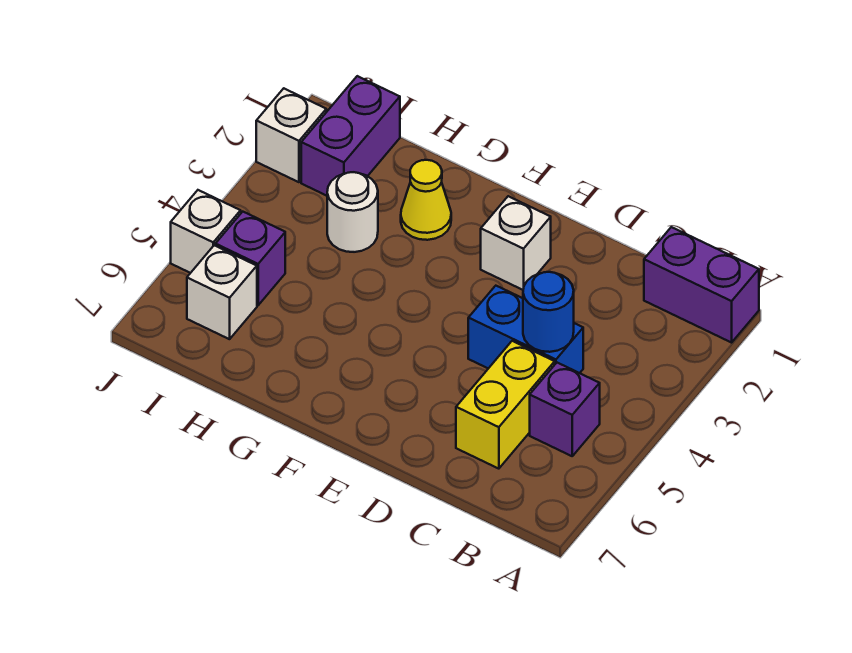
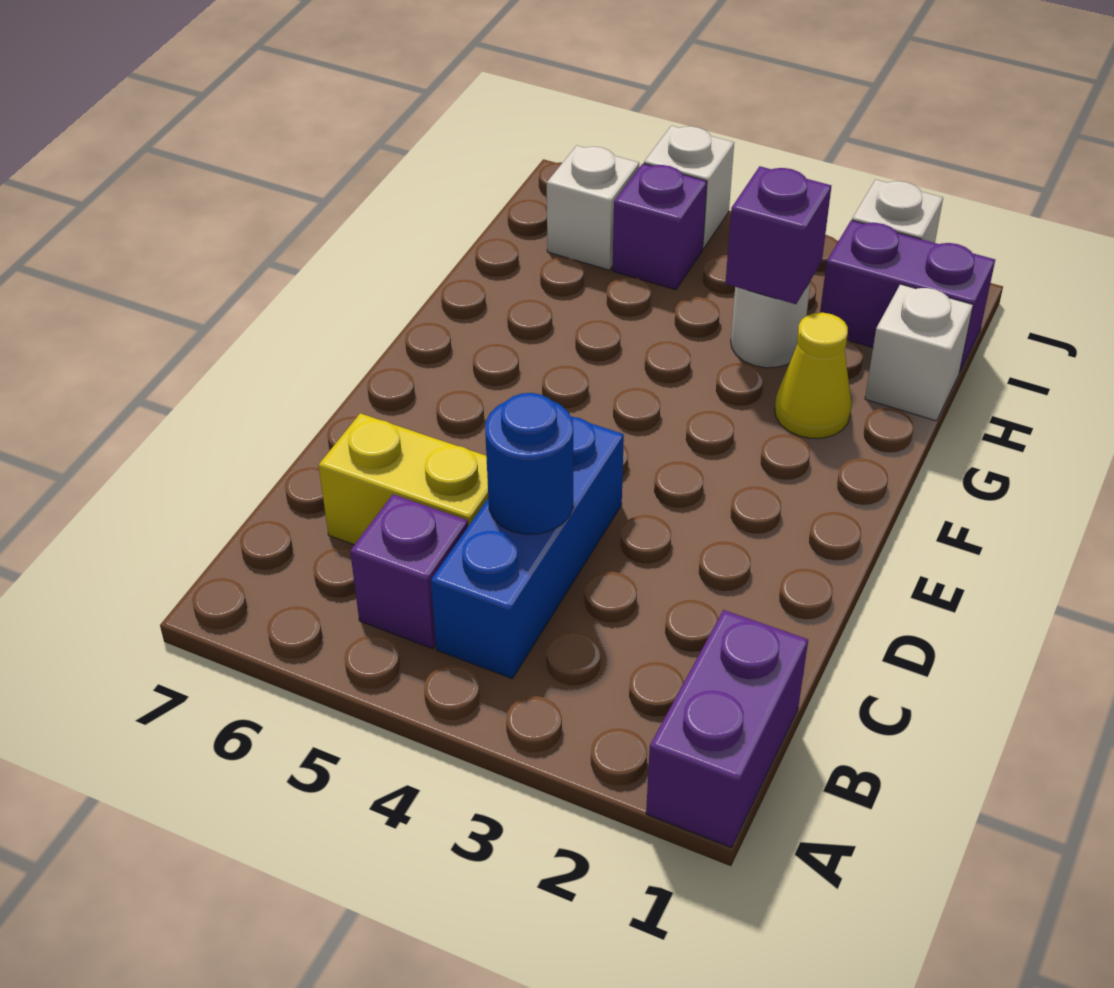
blue brick C4:D4 level 1 -> blue brick B4:D4 level 1
white brick E2 level 1 -> white brick H1 level 1
none -> purple brick H3 level 2

